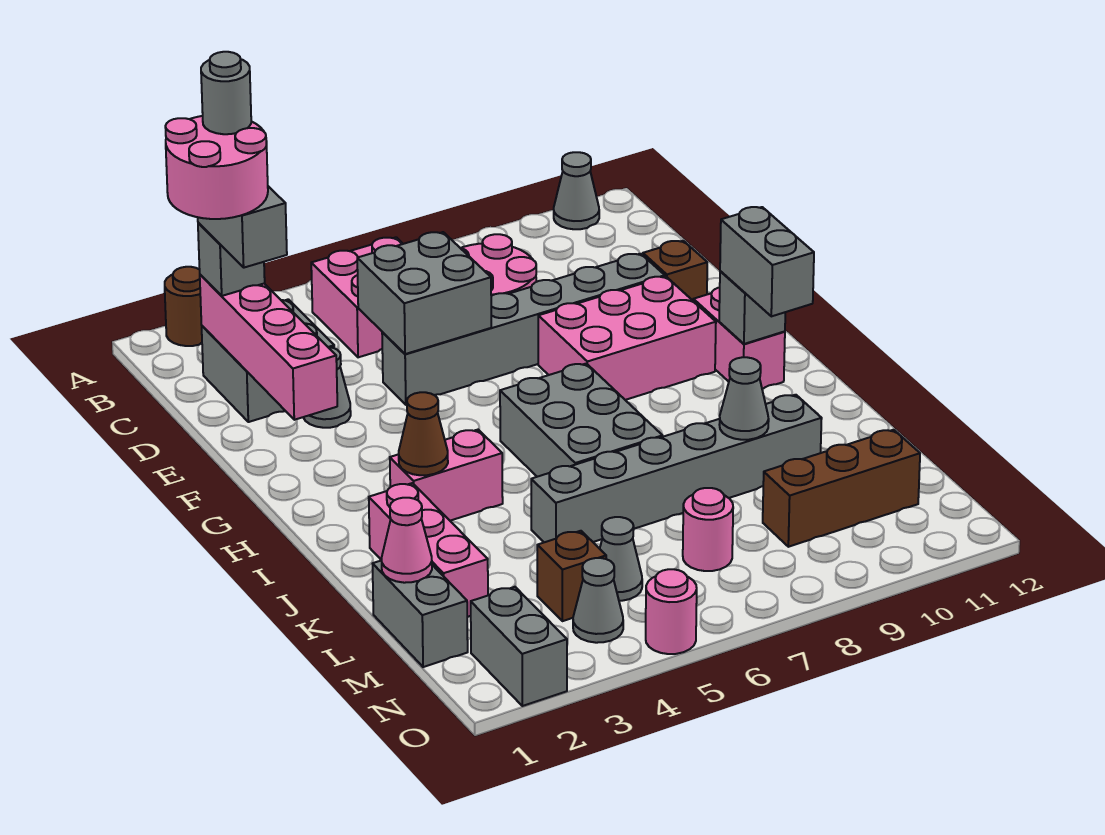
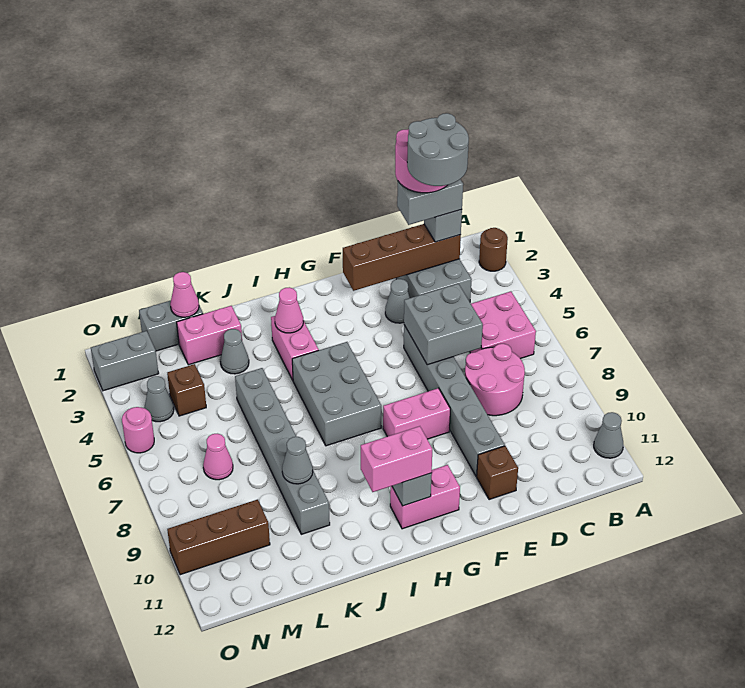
pink brick C2:F2 level 2 -> brown brick C2:F2 level 2
grey round brick C2 level 6 -> grey round brick C2:D3 level 6
pink brick F8:G10 level 1 -> pink brick F8:G8 level 1
grey brick H6:J7 level 1 -> grey brick H5:I7 level 1
grey brick H11:I11 level 3 -> pink brick H11:I11 level 3
brown cone I3 level 2 -> pink cone I3 level 2
pink brick J2:L2 level 1 -> pink brick K2:L2 level 1
grey cone M5 level 1 -> grey cone K3 level 1
pink round brick M7 level 1 -> pink cone M7 level 1
brown brick M9:M11 level 1 -> brown brick M10:O10 level 1

